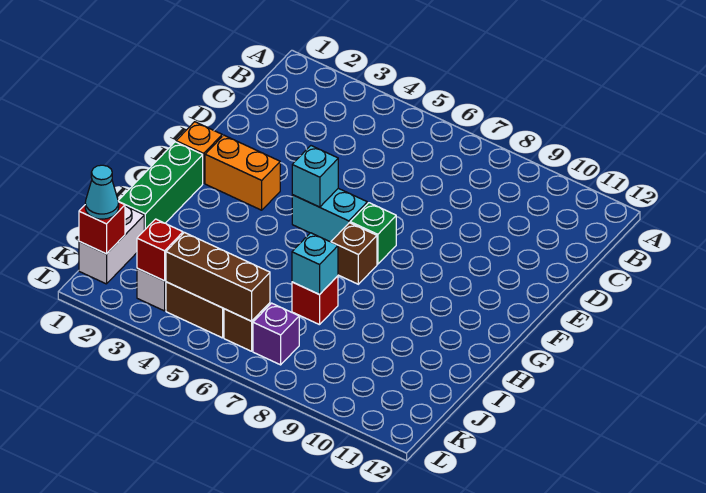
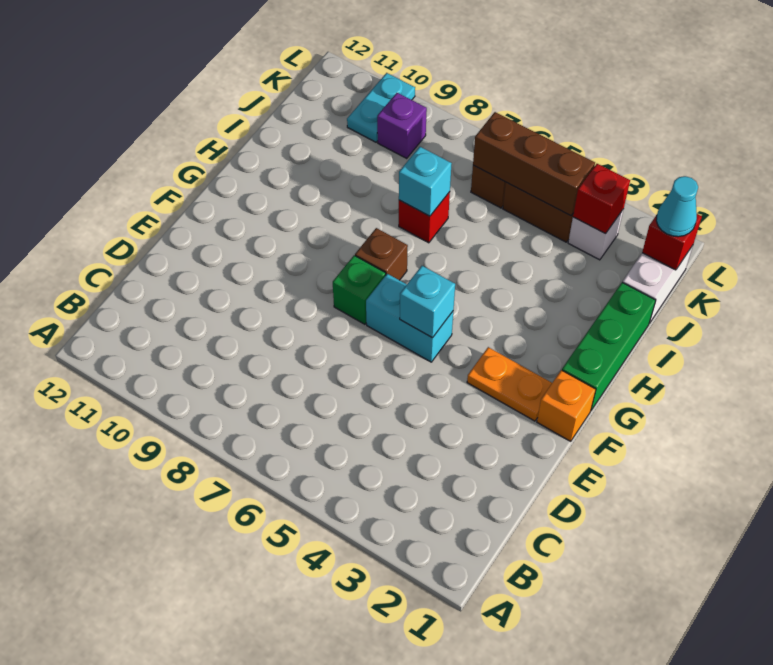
orange brick F2:F3 level 1 -> orange plate F2:F3 level 1
purple brick K7 level 1 -> purple brick K9 level 1
none -> cyan plate K10:L10 level 1

